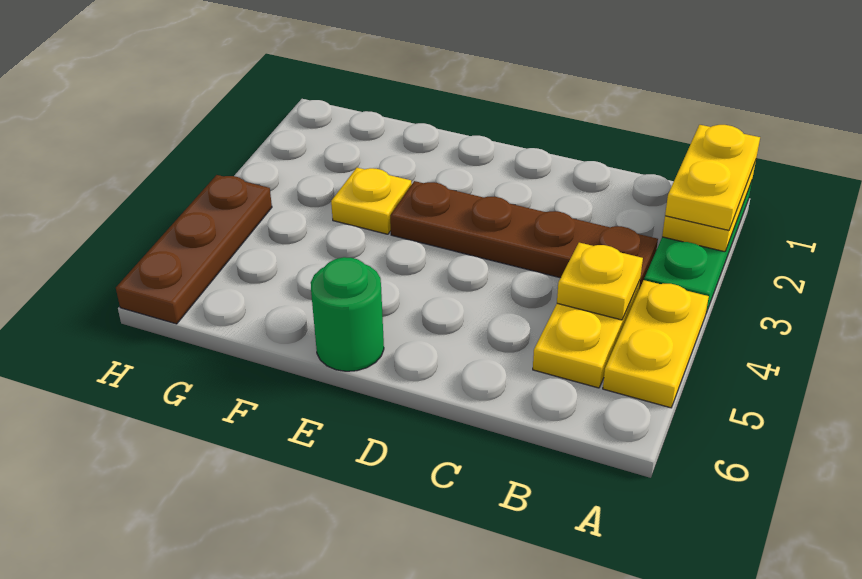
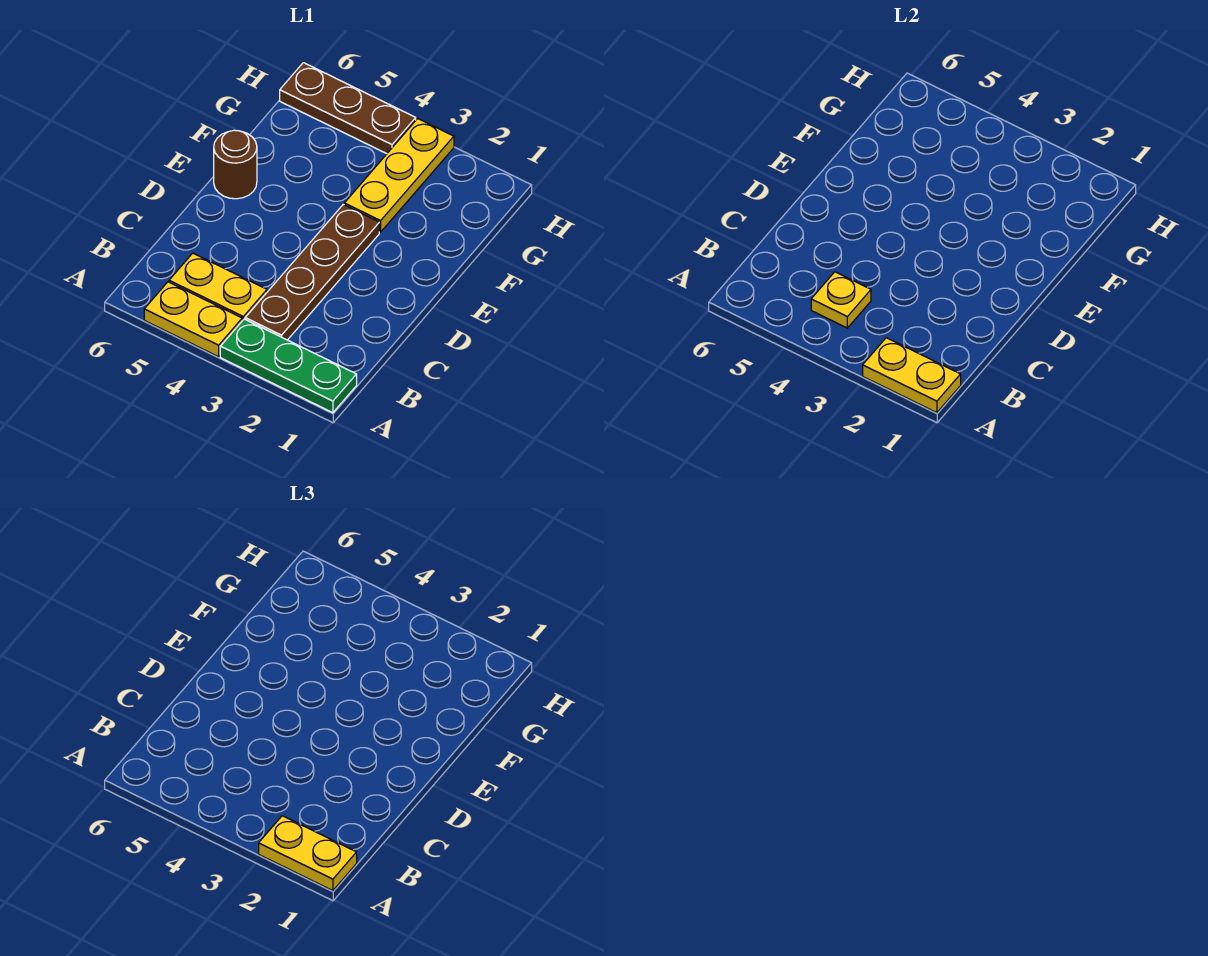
green round brick E6 level 1 -> brown round brick E6 level 1
yellow plate F3 level 1 -> yellow plate F3:H3 level 1

